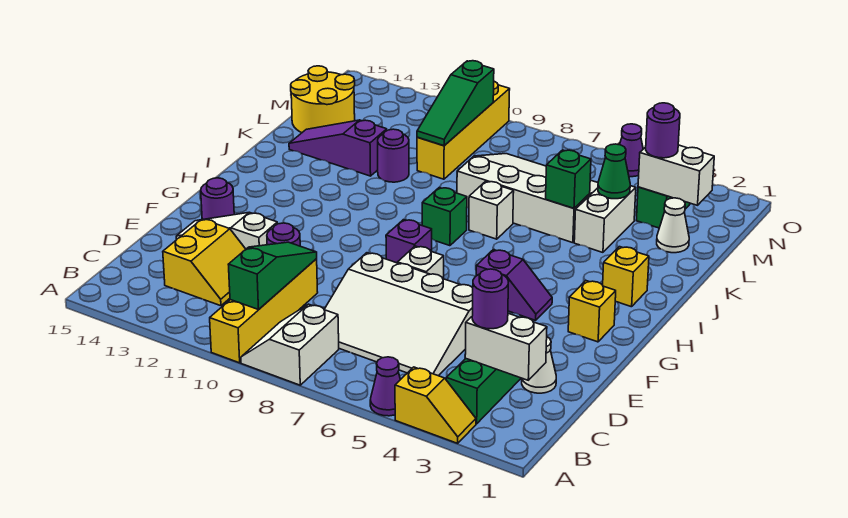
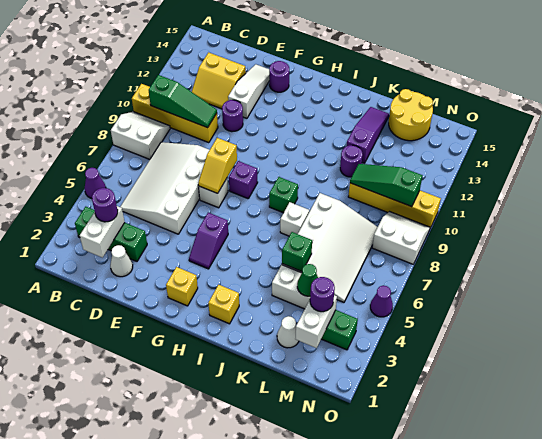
yellow slope A3:A4 level 1 top 4 -> yellow slope F7:F8 level 2 top 8
none -> white slope N8:O9 level 1 top 8

